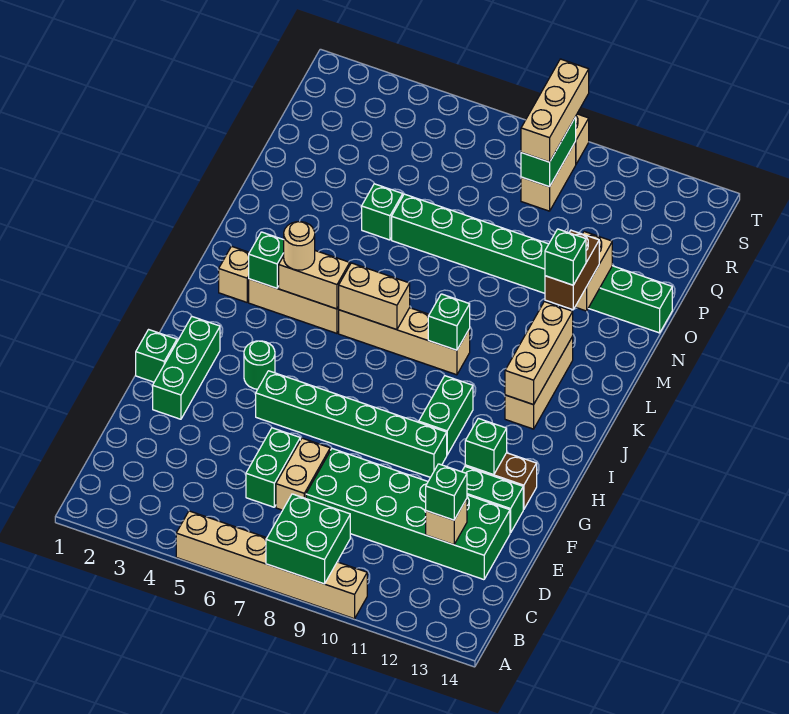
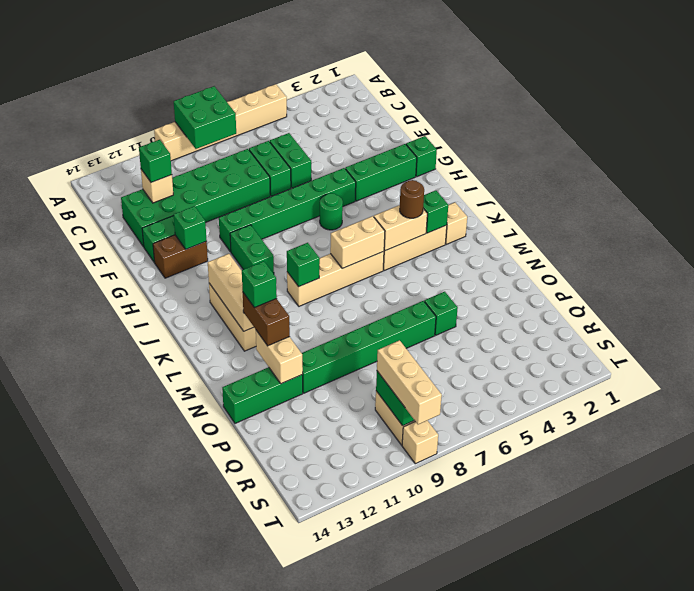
tan brick D7:E7 level 1 -> green brick D7:E7 level 1
green brick F2:H2 level 1 -> green brick G2:G4 level 1
green round brick H4 level 1 -> green round brick H6 level 1
tan round brick K4 level 3 -> brown round brick K4 level 3

